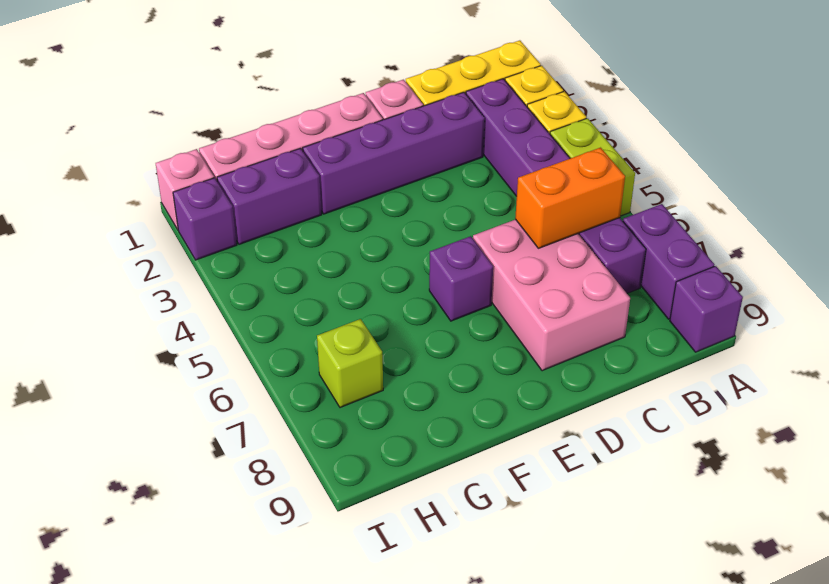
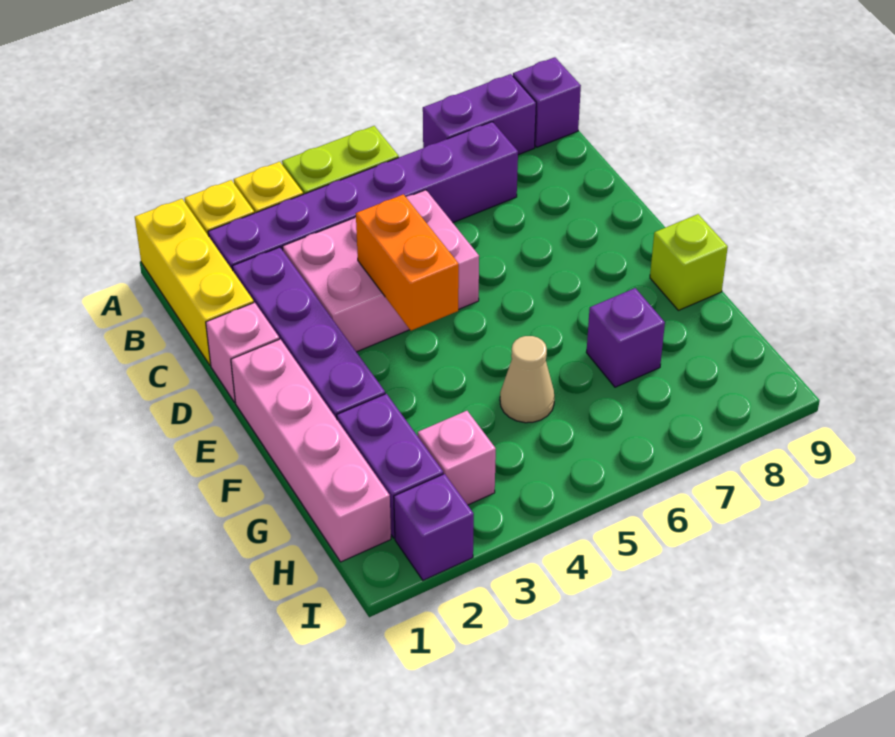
orange brick B6:C6 level 2 -> orange brick D4:E4 level 2
pink brick C6:D8 level 1 -> pink brick C3:D5 level 1
purple brick E6 level 1 -> purple brick G7 level 1
none -> tan cone G5 level 1
lime brick H7 level 1 -> lime brick F9 level 1
pink brick I1 level 1 -> pink brick H3 level 1

